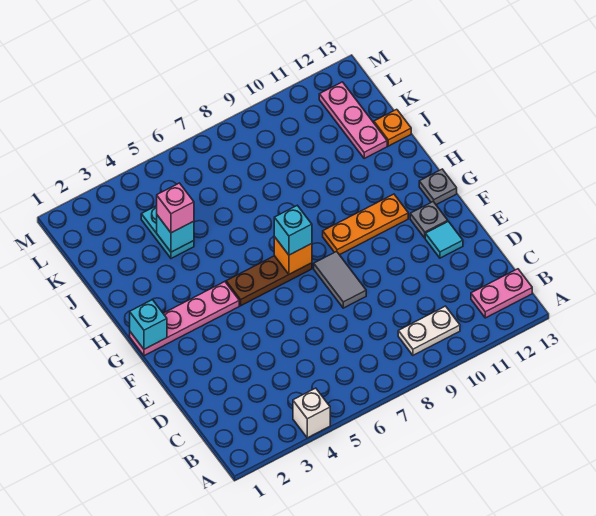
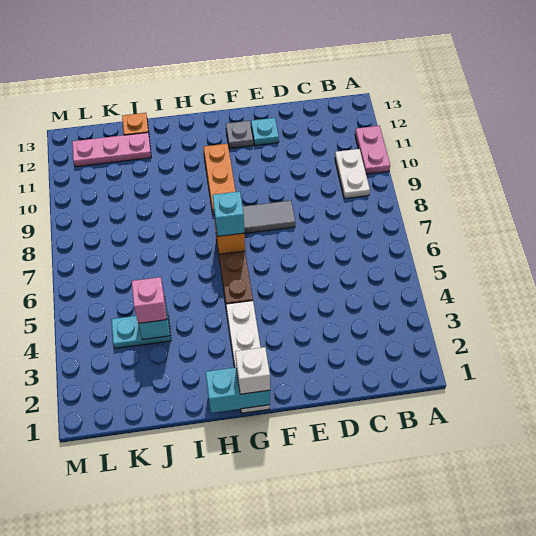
white brick A4 level 1 -> white brick G1 level 3
pink plate B12:B13 level 1 -> pink plate A10:A11 level 1
cyan tile E12 level 1 -> cyan plate E12 level 1
pink plate G1:G4 level 1 -> white plate G1:G4 level 1
cyan brick G1 level 2 -> cyan brick G1:H1 level 2
grey plate G13 level 1 -> none

